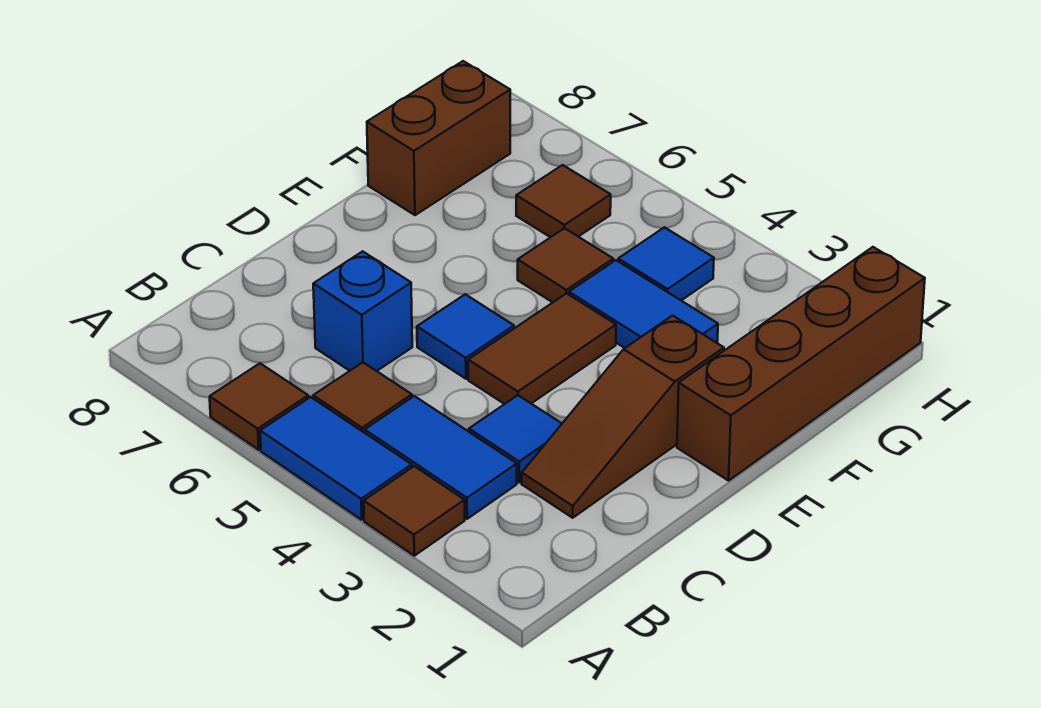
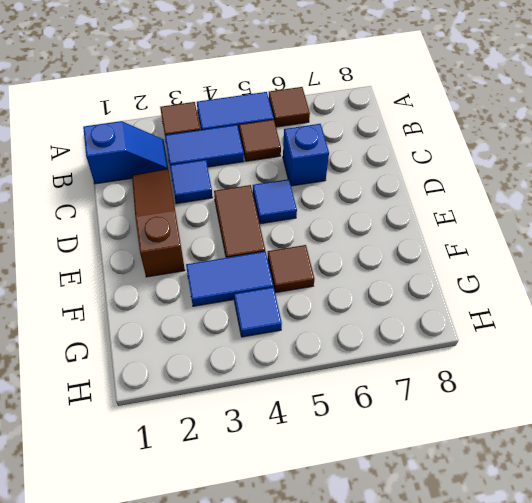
none -> blue slope B1:B2 level 1 top 1
brown brick E1:H1 level 1 -> none
brown brick F8:G8 level 1 -> none
brown tile G6 level 1 -> none

